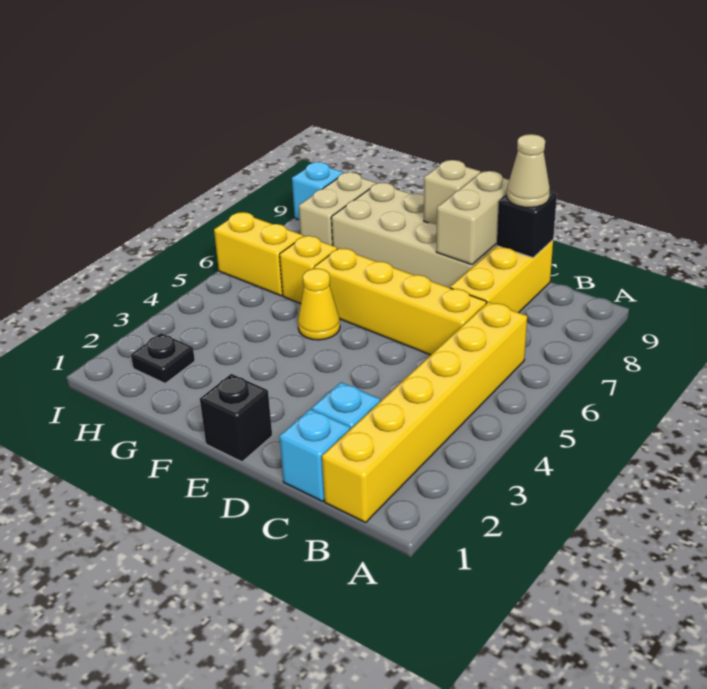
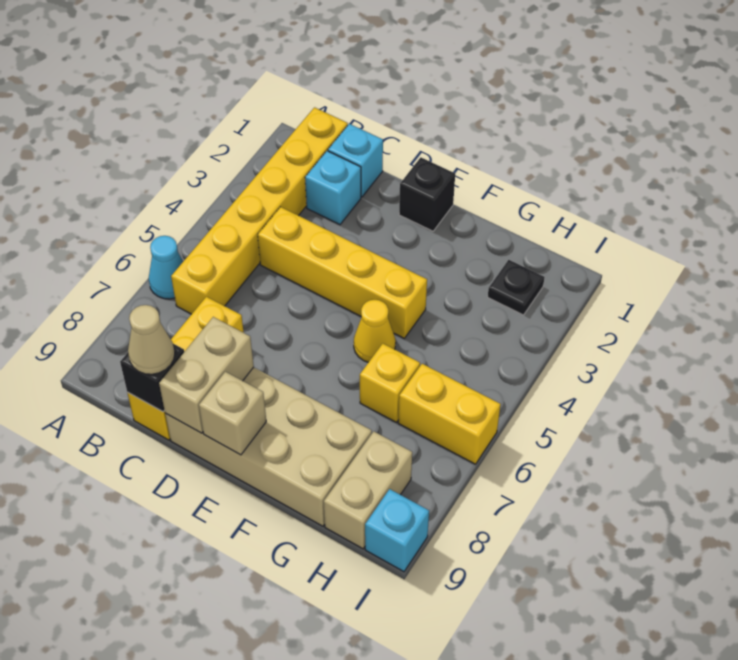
none -> cyan cone A6 level 1
yellow brick C6:F6 level 1 -> yellow brick C4:F4 level 1

